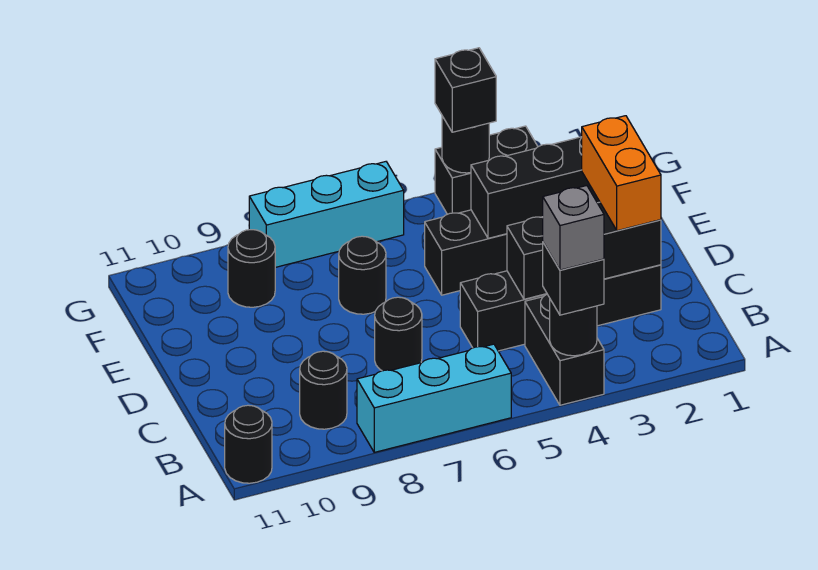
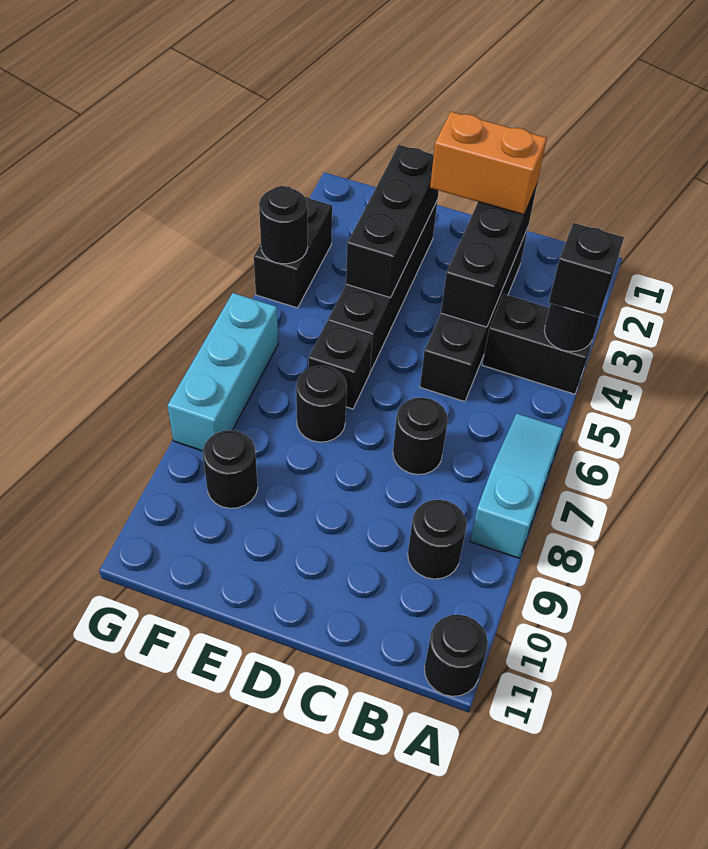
grey brick A4 level 4 -> none
cyan brick A6:A8 level 1 -> cyan slope A6:A8 level 1 top 8
black brick G4 level 3 -> black brick E6 level 1

